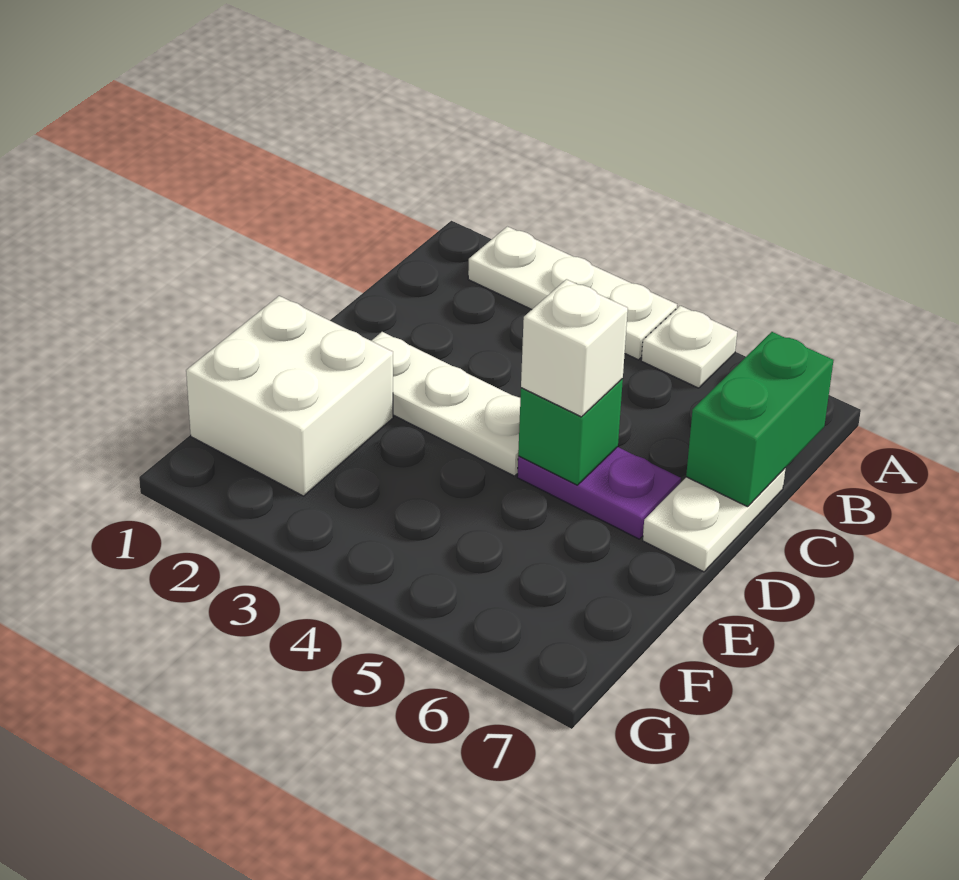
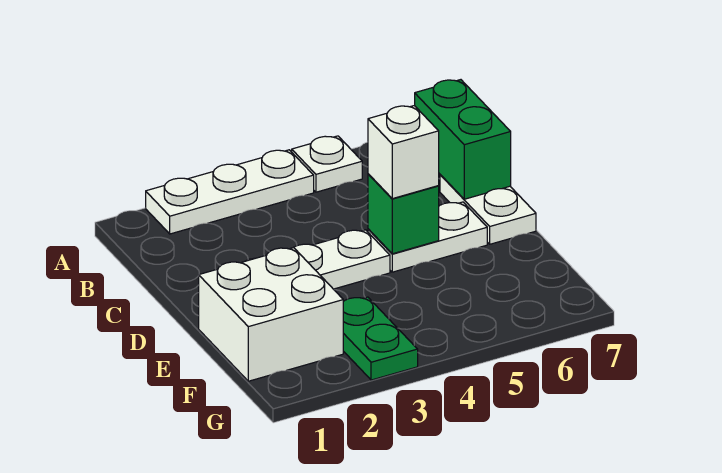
purple plate D5:D6 level 1 -> white plate D5:D6 level 1
none -> green plate F3:G3 level 1

